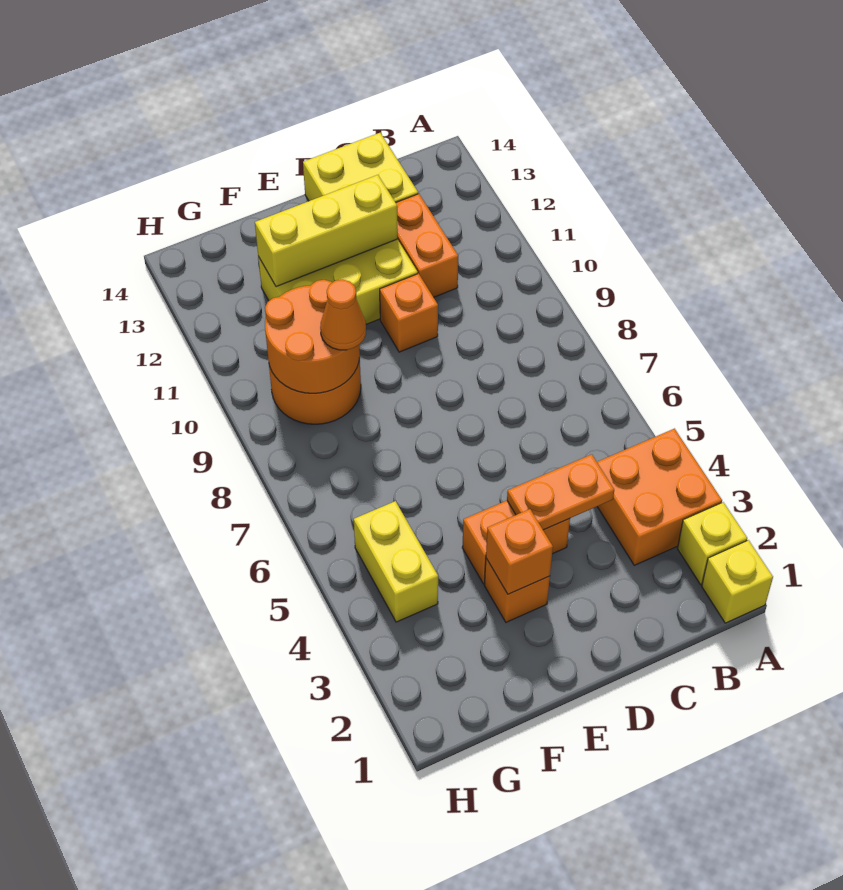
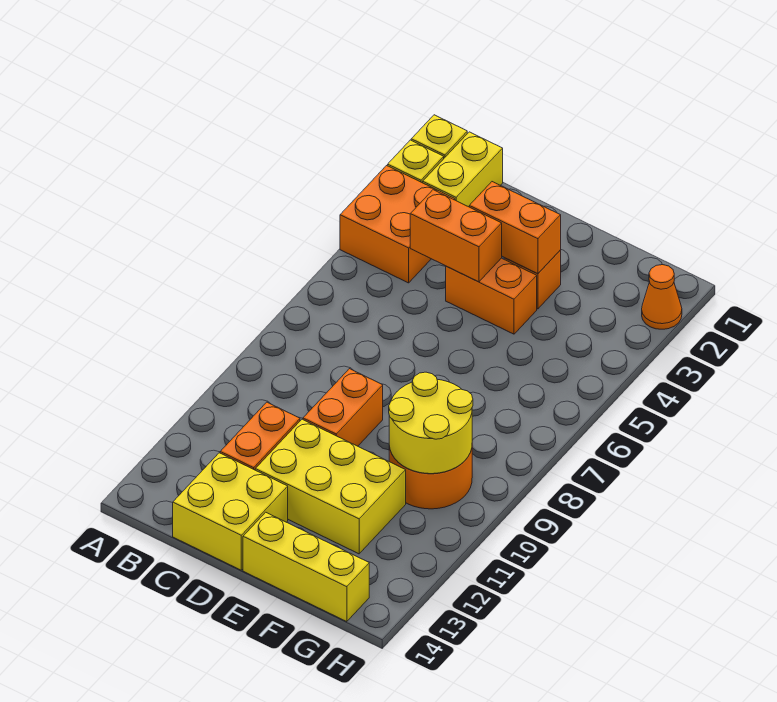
orange plate C4:D4 level 2 -> orange brick C4:D4 level 2
orange brick D10 level 1 -> orange brick D9:D10 level 1
yellow brick D12:F12 level 2 -> yellow brick E14:G14 level 1
orange brick E3 level 2 -> orange brick D3:E3 level 2
orange round brick F9:G10 level 2 -> yellow round brick F9:G10 level 2
orange cone F9 level 3 -> orange cone H2 level 1
yellow brick G4:G5 level 1 -> yellow brick B1:B2 level 1

